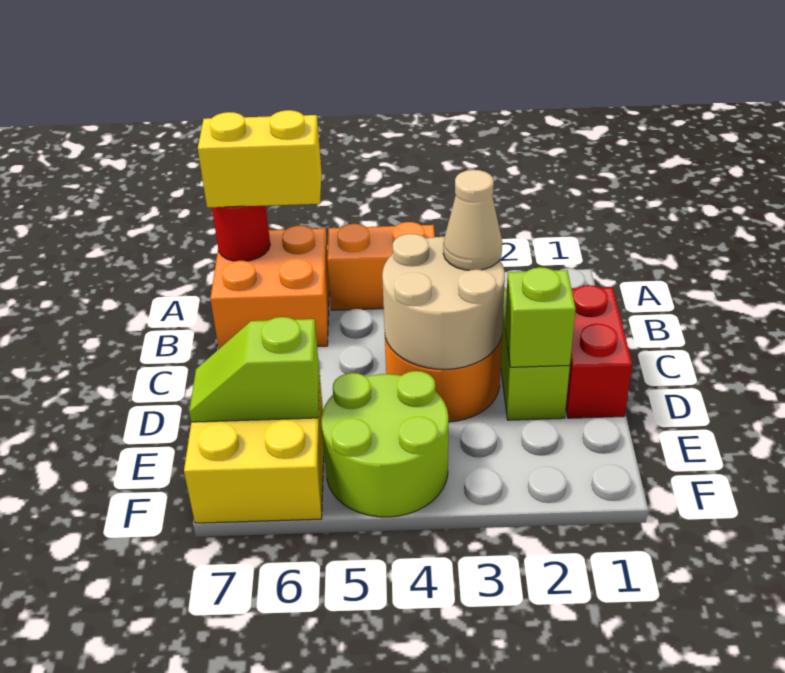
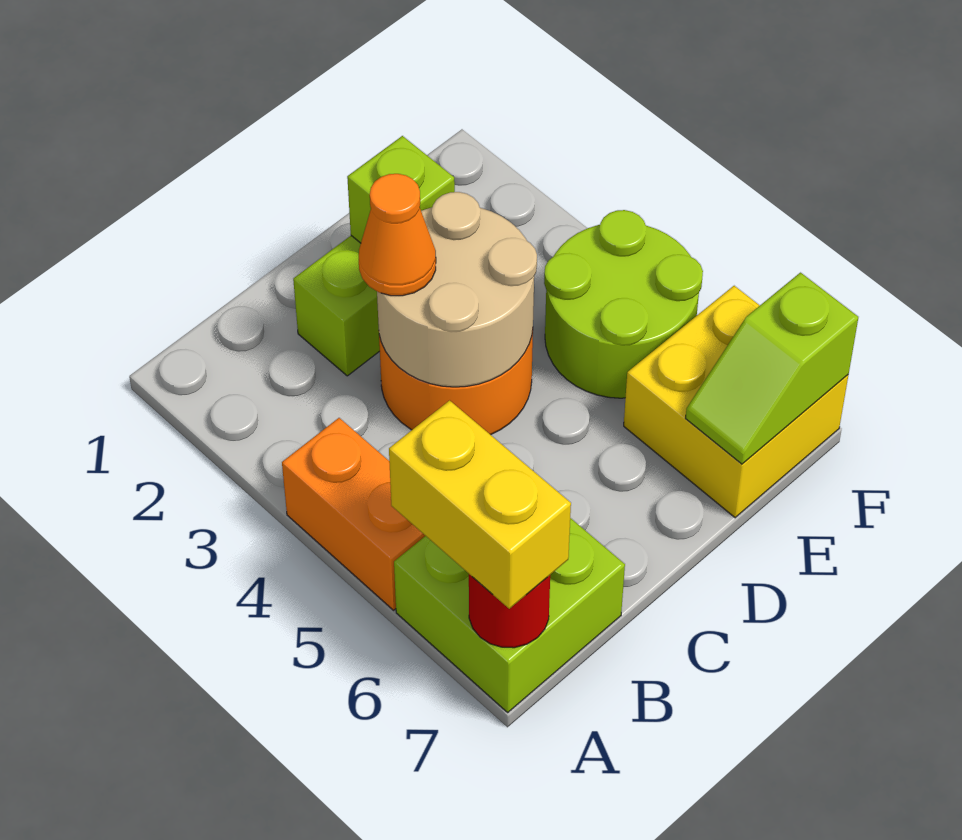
orange brick A6:B7 level 1 -> lime brick A6:B7 level 1
red brick C1:D1 level 1 -> none
tan cone C3 level 3 -> orange cone C3 level 3
lime slope E6:E7 level 2 top 6 -> lime slope E7:F7 level 2 top F

